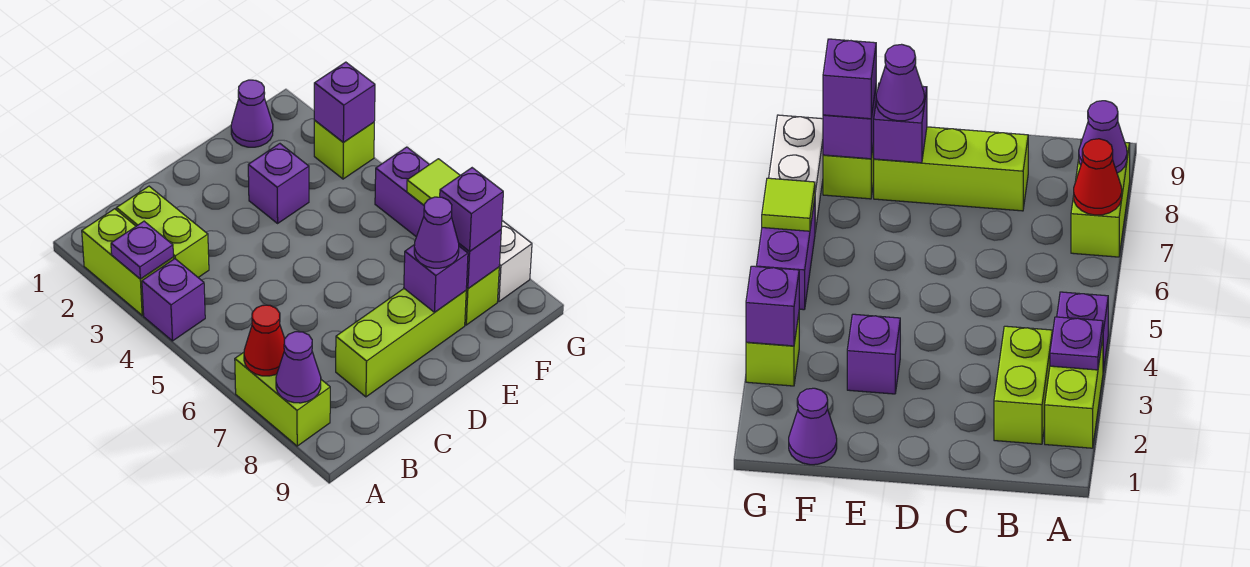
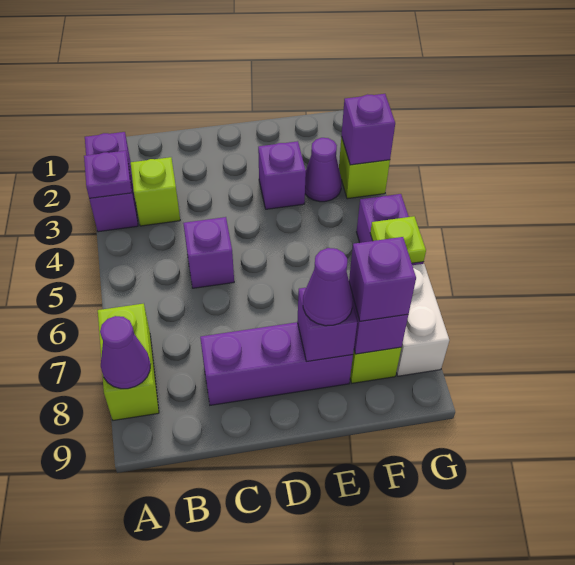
lime brick A2:A3 level 1 -> purple brick A2:A3 level 1
purple brick A4 level 1 -> purple brick C5 level 1
red cone A7 level 2 -> none
lime brick B2:B3 level 1 -> lime brick B3 level 1
lime brick C8:E8 level 1 -> purple brick C8:E8 level 1
purple cone F1 level 1 -> purple cone F3 level 1
lime tile G6 level 2 -> lime plate G6 level 2

